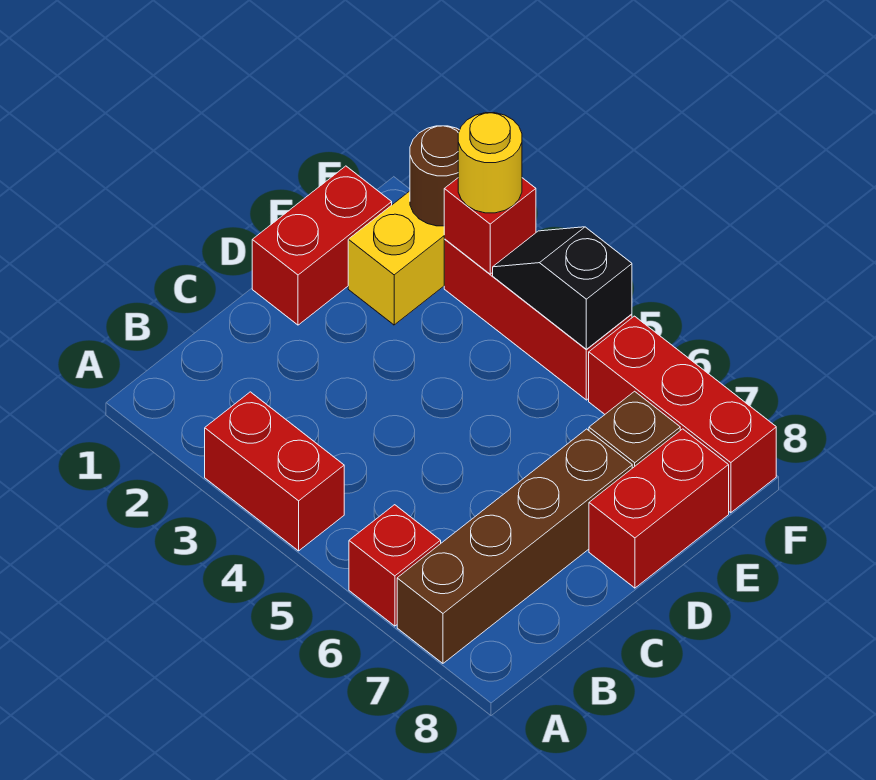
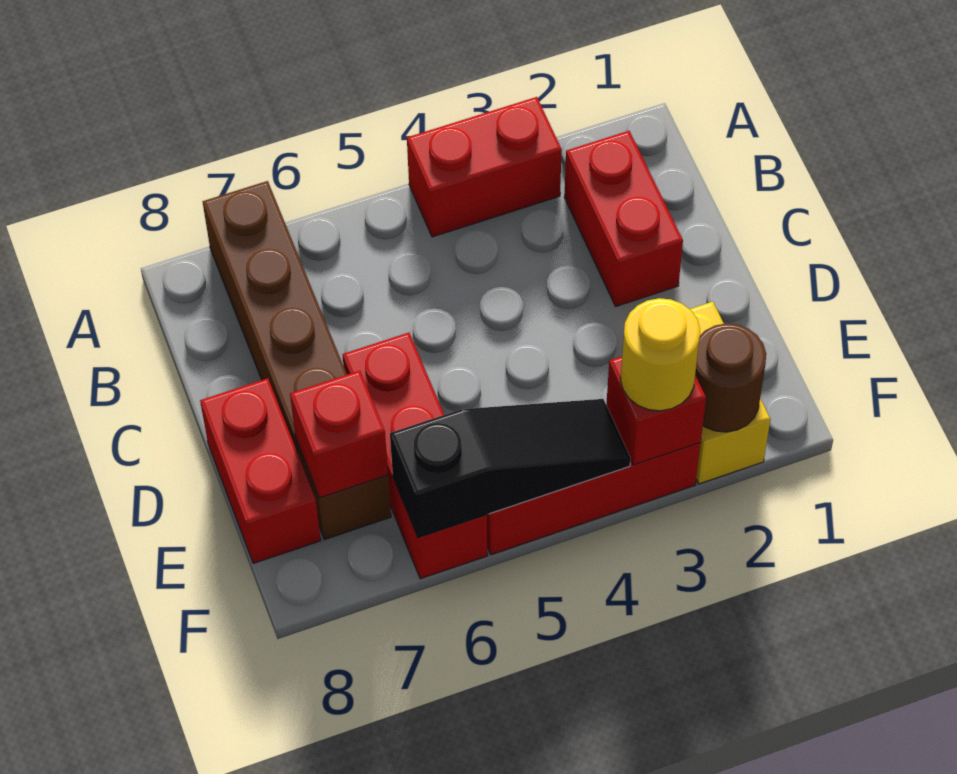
red brick A6 level 1 -> red brick E7 level 2
red brick D1:E1 level 1 -> red brick B2:C2 level 1
black slope F4:F5 level 2 top 5 -> black slope F4:F6 level 2 top 6
red brick F6:F8 level 1 -> red brick D6:F6 level 1

